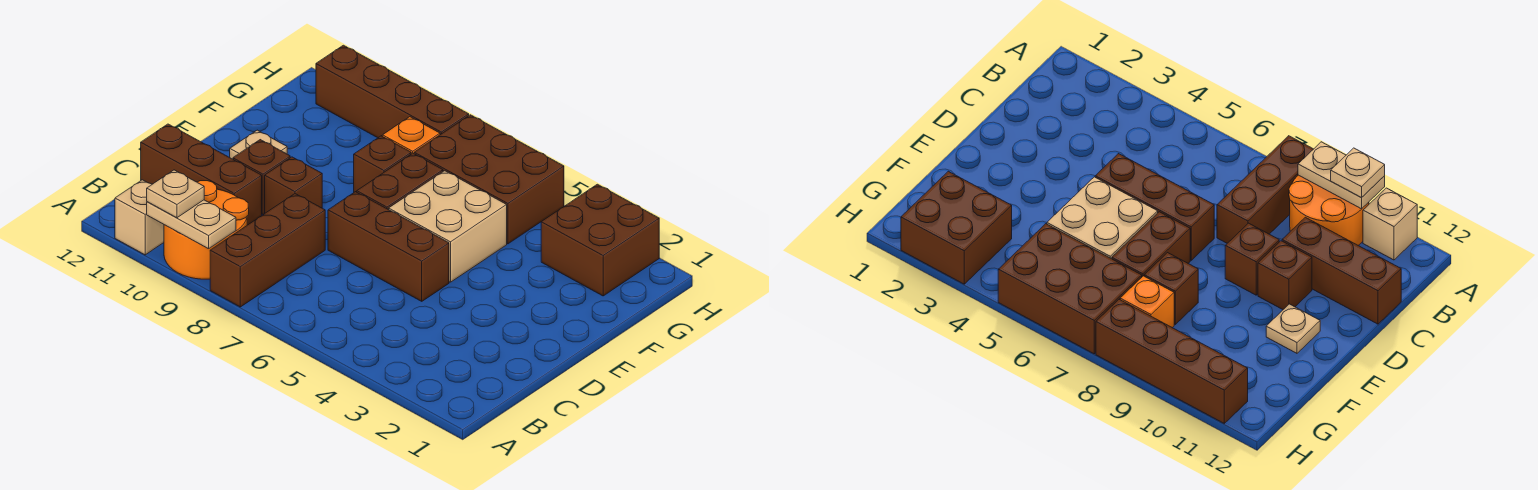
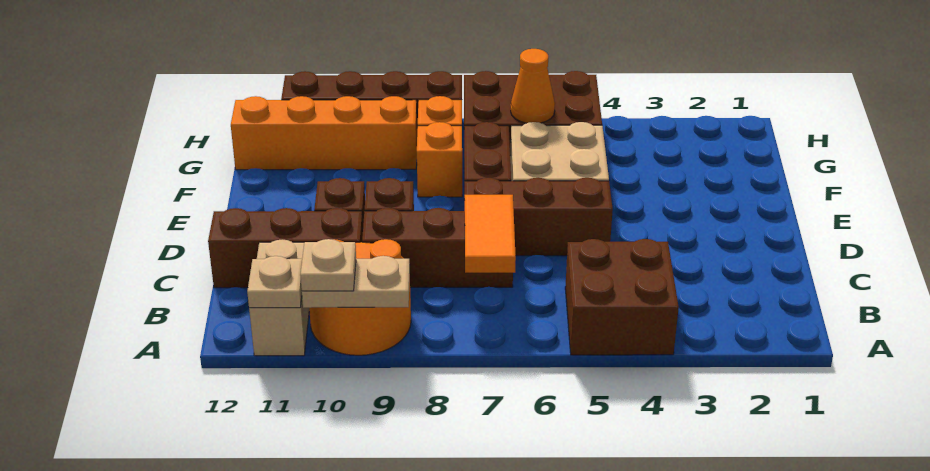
brown brick A8:C8 level 1 -> brown brick C7:C9 level 1
tan brick A11 level 1 -> tan brick A11:B11 level 1
none -> orange tile B7:C7 level 2
tan plate E11 level 1 -> tan plate A11 level 2
brown brick F8 level 1 -> orange brick F8 level 1
brown brick G2:H3 level 1 -> brown brick A4:B5 level 1
none -> orange cone G6 level 2
none -> orange brick G9:G12 level 1

